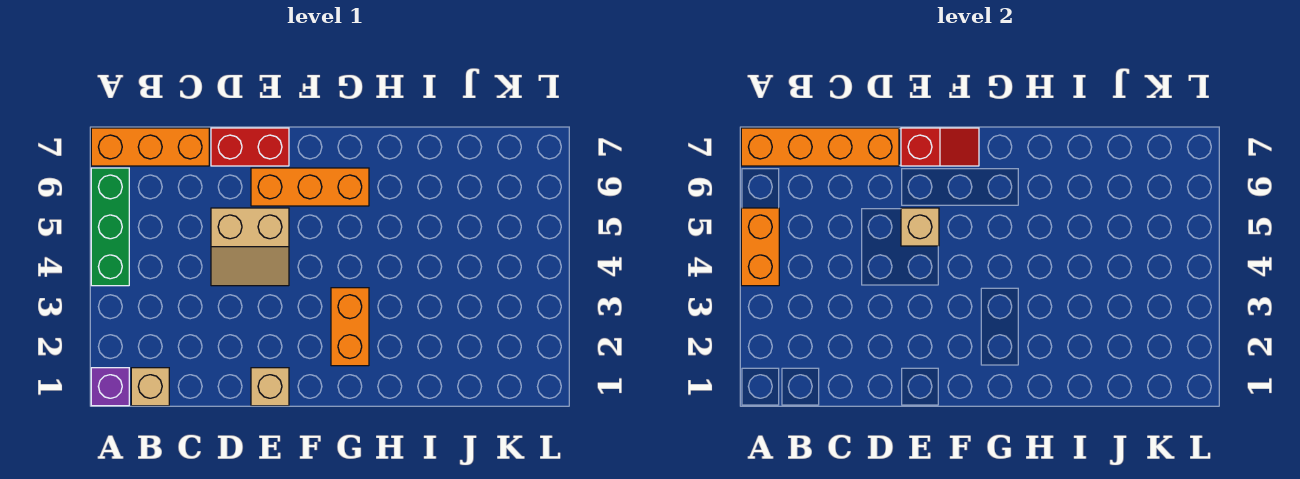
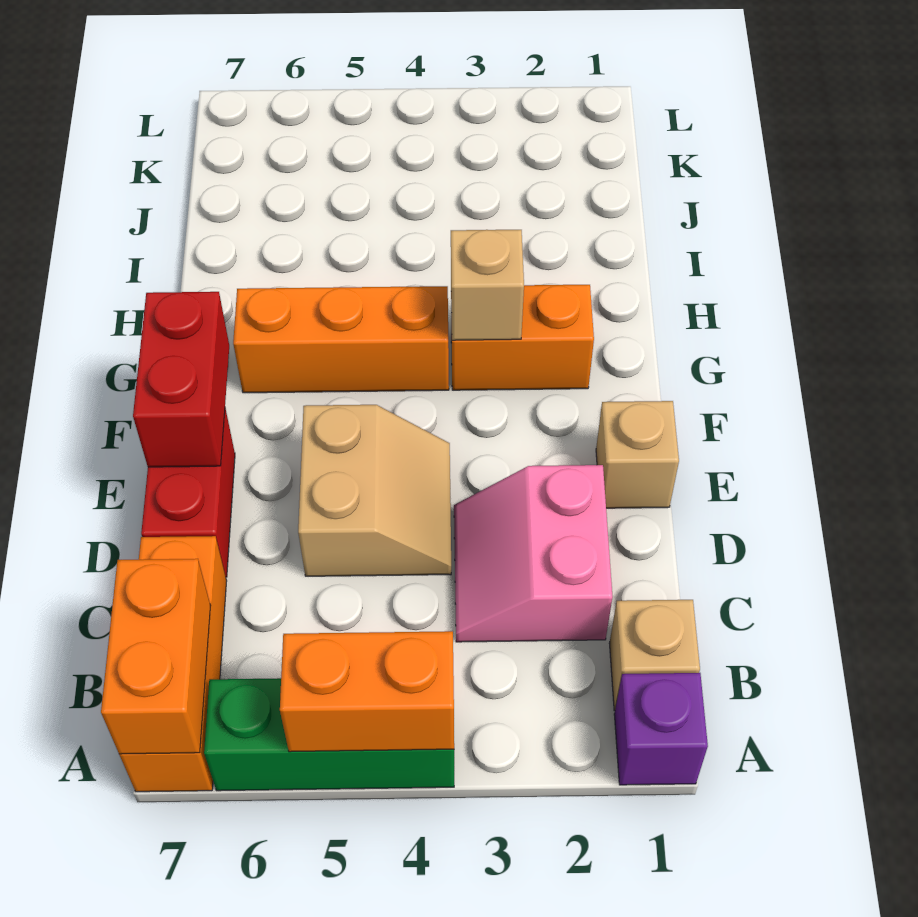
orange brick A7:D7 level 2 -> orange brick A7:B7 level 2
none -> pink slope C2:D3 level 1 top 2
tan brick E5 level 2 -> tan brick G3 level 2
orange brick E6:G6 level 1 -> orange brick G4:G6 level 1
red slope E7:F7 level 2 top E -> red brick E7:F7 level 2

